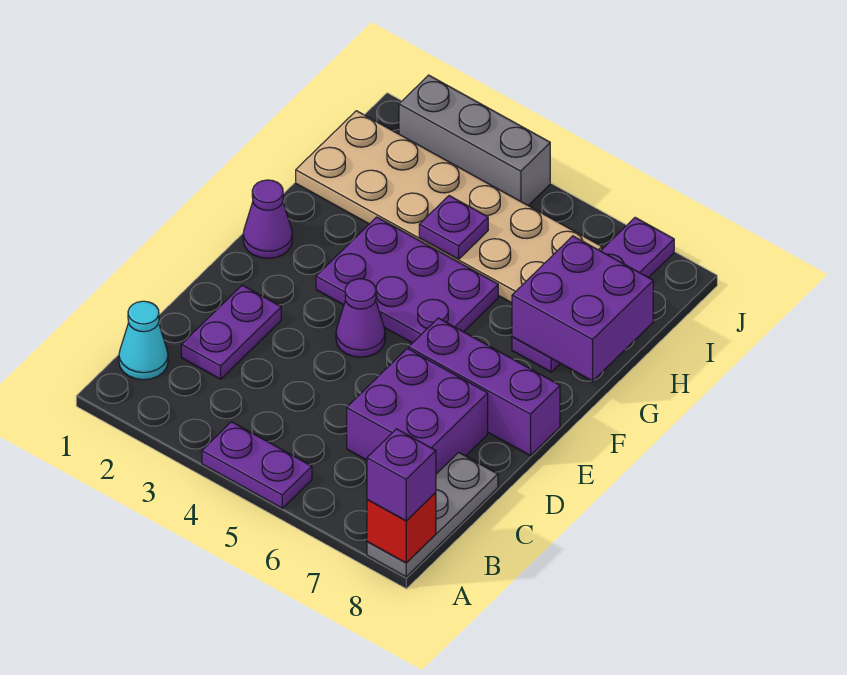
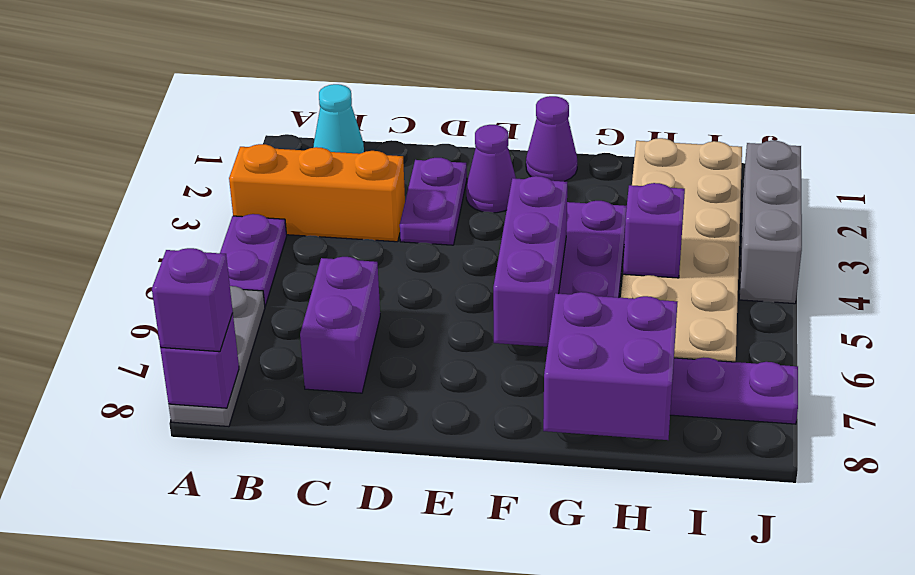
none -> orange brick A3:C3 level 1
grey plate A8:C8 level 1 -> grey plate A6:A8 level 1
red brick A8 level 2 -> purple brick A8 level 2
purple plate C2:D2 level 1 -> purple plate D2:D3 level 1
purple brick C6:D7 level 1 -> purple brick C6:C7 level 1
purple cone E4 level 1 -> purple cone E2 level 1
purple brick E6:E8 level 1 -> purple brick F4:F6 level 2
purple plate H4 level 2 -> purple brick H4 level 2

